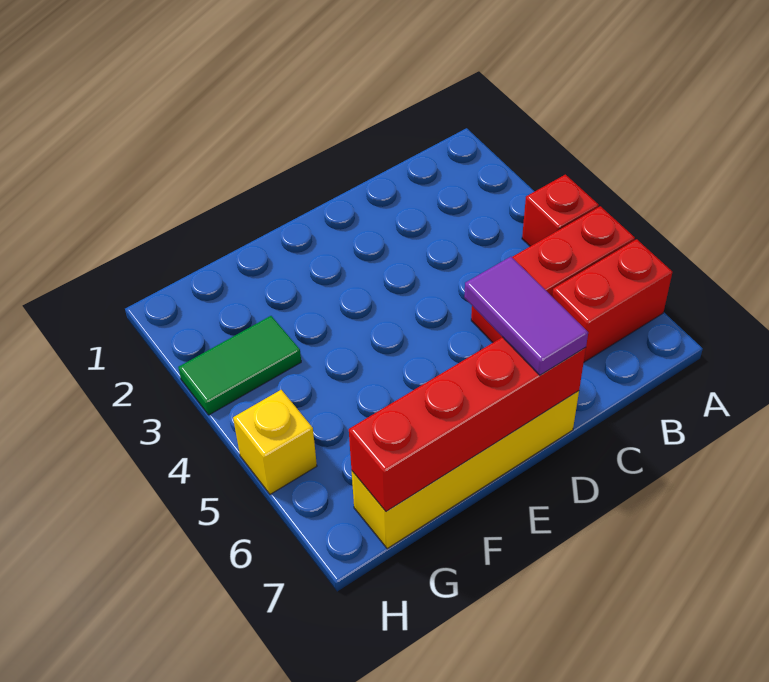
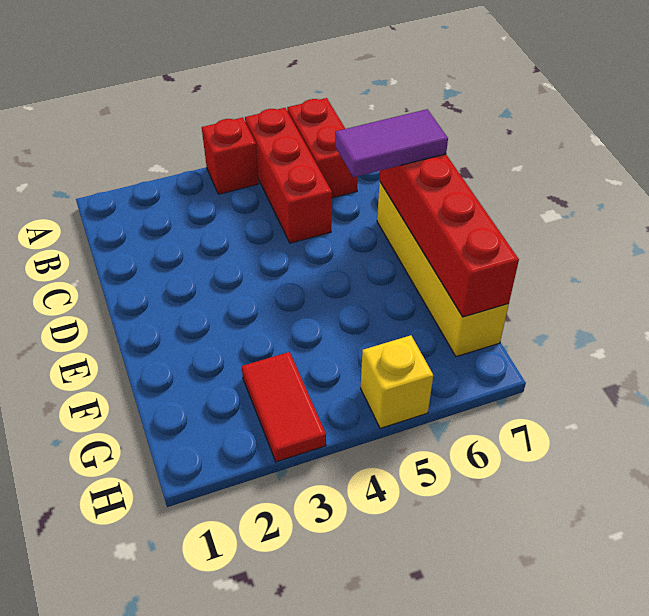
green tile G3:H3 level 1 -> red tile G3:H3 level 1

